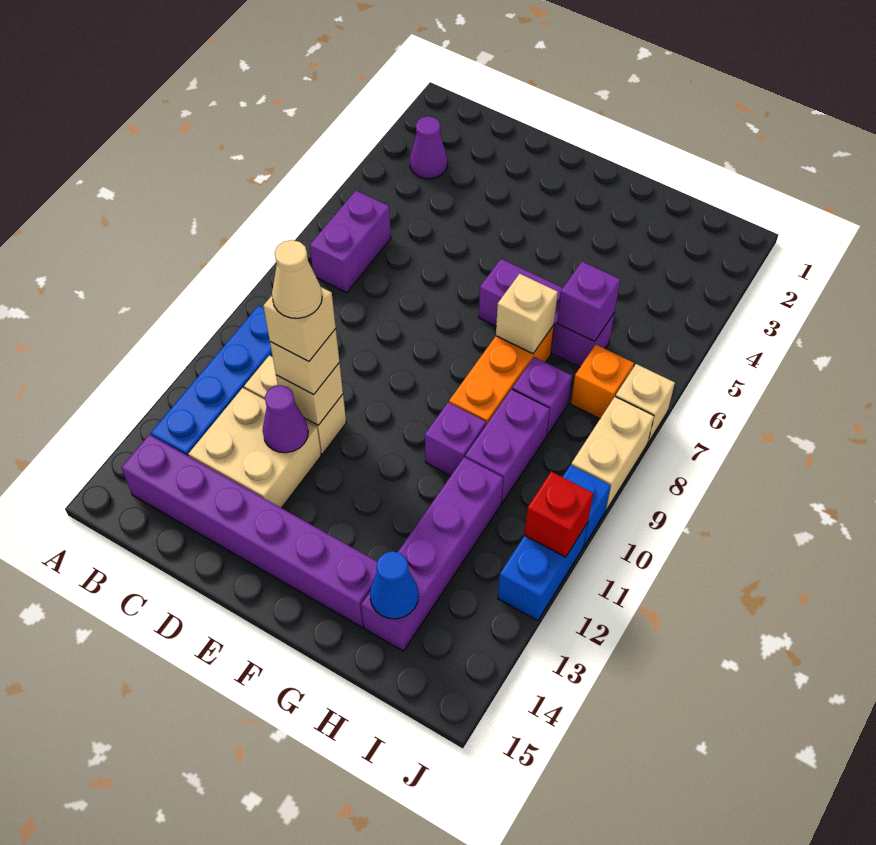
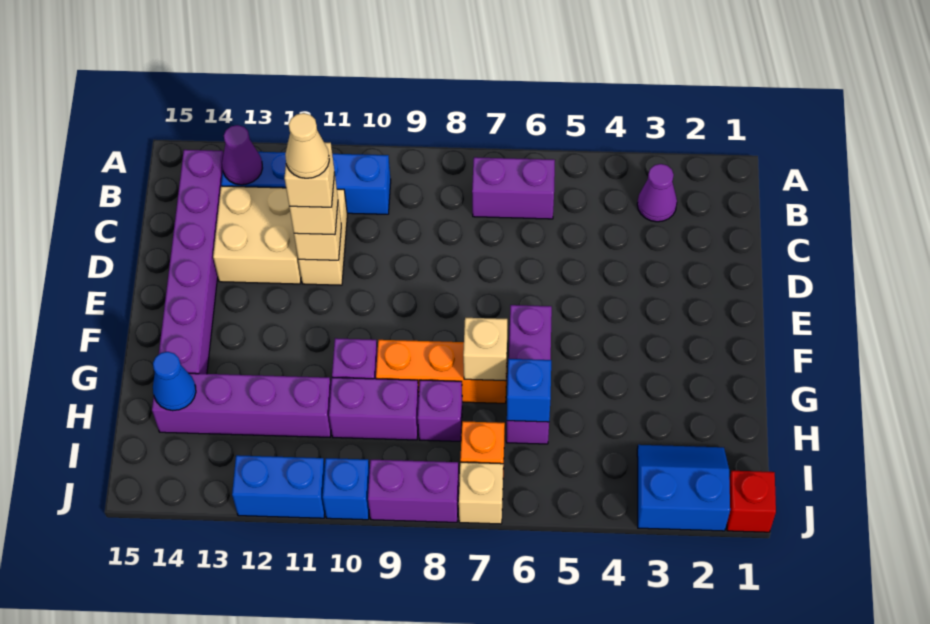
purple cone D12 level 2 -> purple cone B13 level 2
purple brick H6 level 2 -> blue brick H6 level 2
none -> blue slope I2:J3 level 1 top J
tan brick J8:J9 level 1 -> purple brick J8:J9 level 1
red brick J11 level 2 -> red brick J1 level 1

